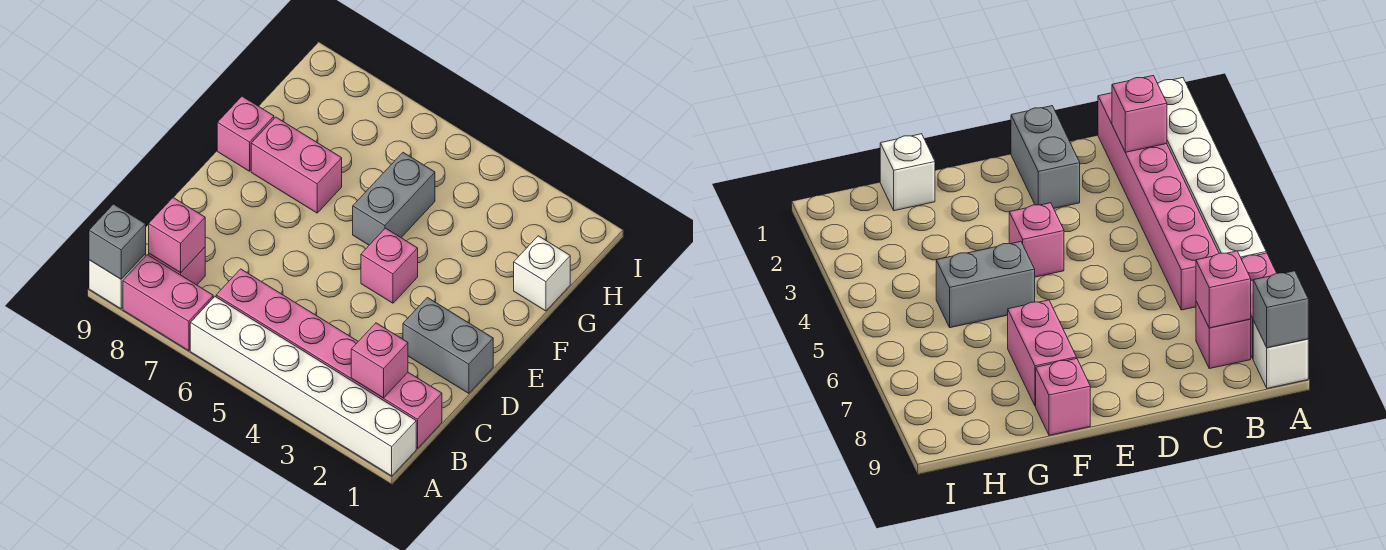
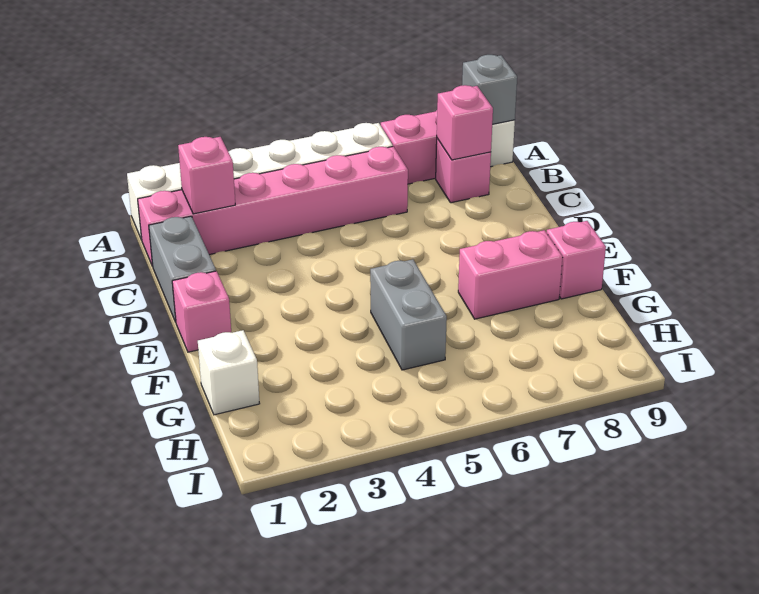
grey brick D1:D2 level 1 -> grey brick C1:D1 level 1
pink brick E4 level 1 -> pink brick E1 level 1

